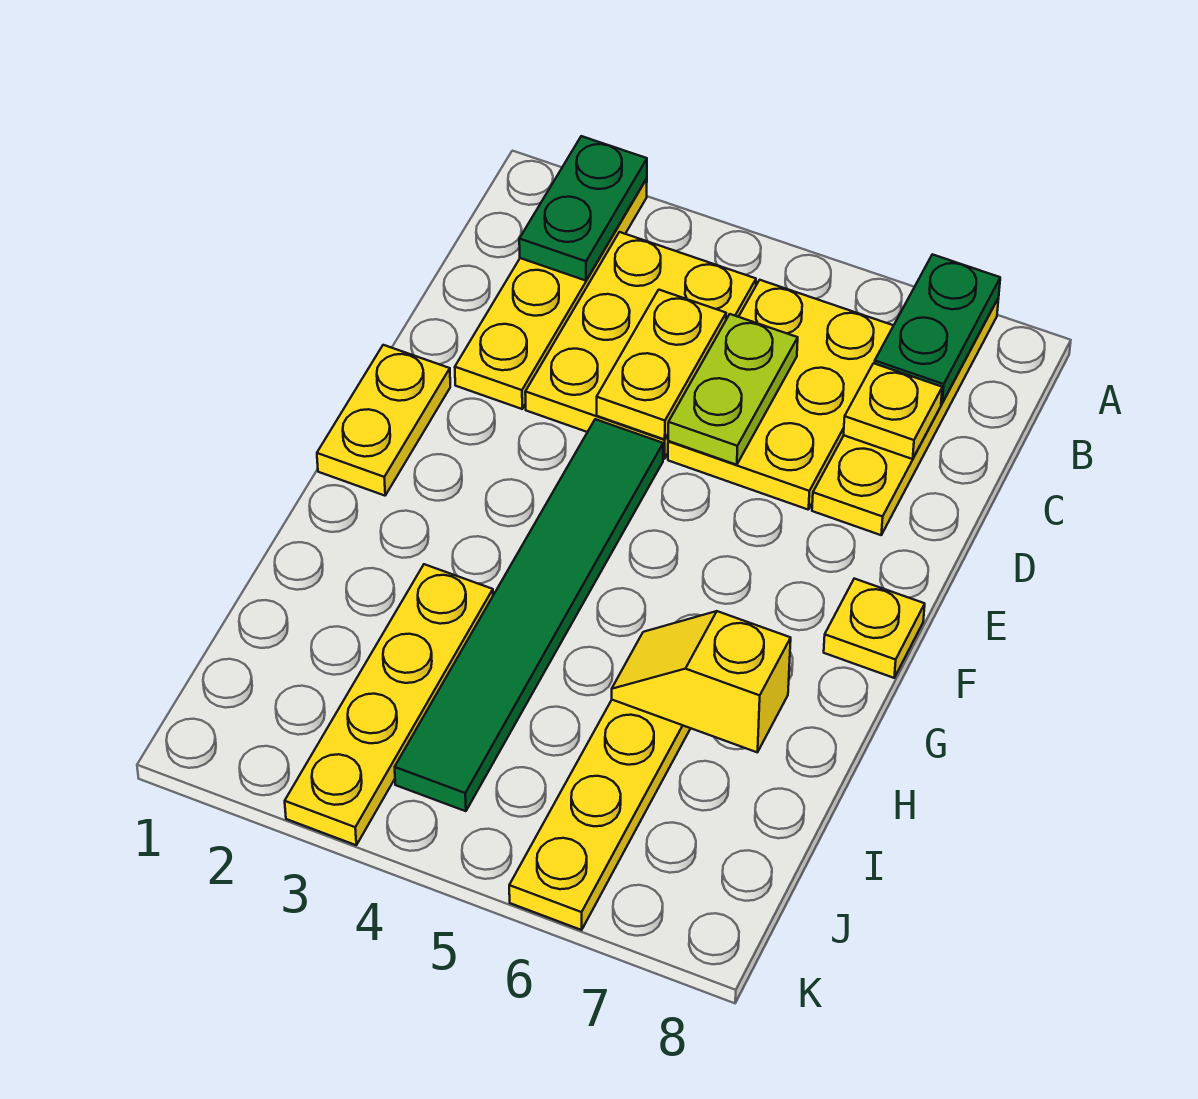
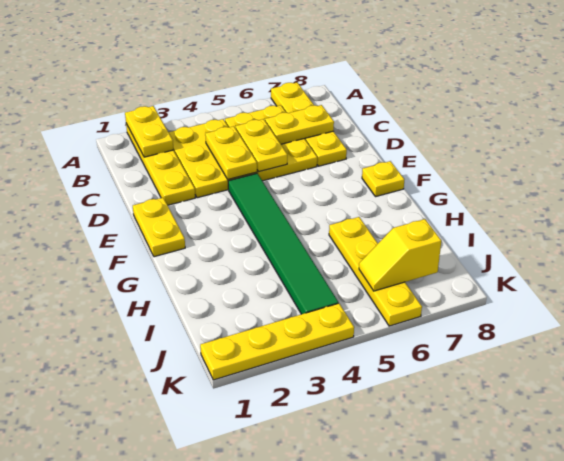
green plate A2:B2 level 2 -> yellow plate A2:B2 level 2
green plate A7:B7 level 2 -> none
lime plate C5:D5 level 2 -> yellow plate C5:D5 level 2
yellow plate C7 level 2 -> yellow plate C6:C7 level 2
yellow plate H3:K3 level 1 -> yellow plate K1:K4 level 1
yellow slope H6:H7 level 2 top 7 -> yellow slope J6:J7 level 2 top 7

